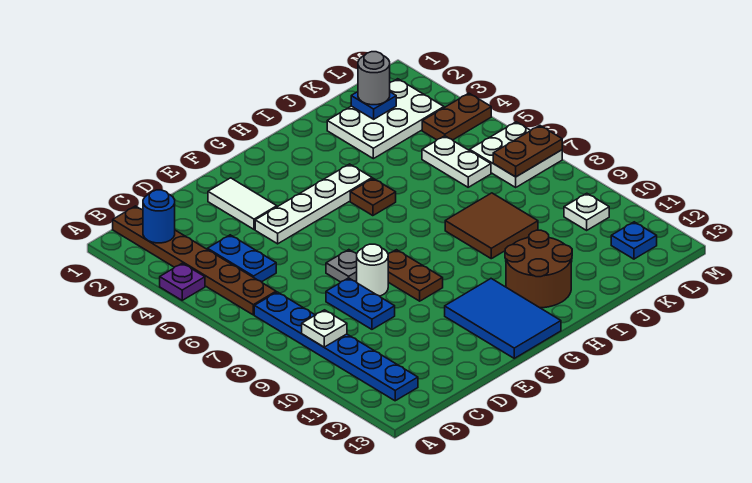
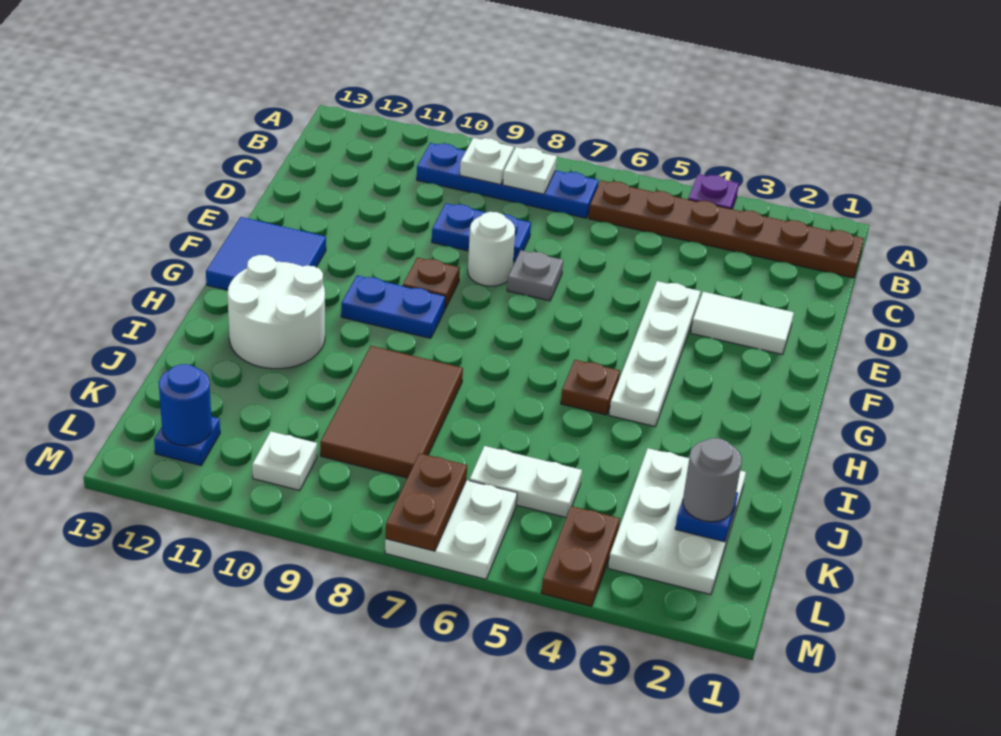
blue round brick B2 level 2 -> blue round brick L12 level 2
blue plate B7:B12 level 1 -> blue plate B7:B10 level 1
none -> white plate B8 level 2
blue plate C4:C5 level 1 -> blue plate G9:G10 level 1
brown plate F8:F9 level 1 -> brown plate F9 level 1
blue tile F11:G13 level 1 -> blue tile F12:G13 level 1
brown round brick H11:I12 level 1 -> white round brick H11:I12 level 1
brown tile I8:J9 level 1 -> brown tile I8:K9 level 1

